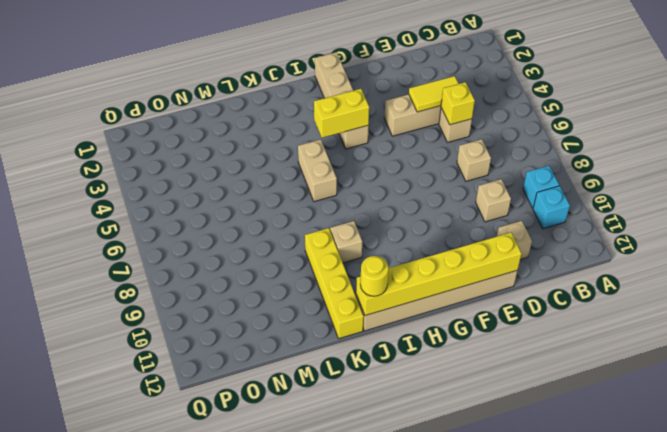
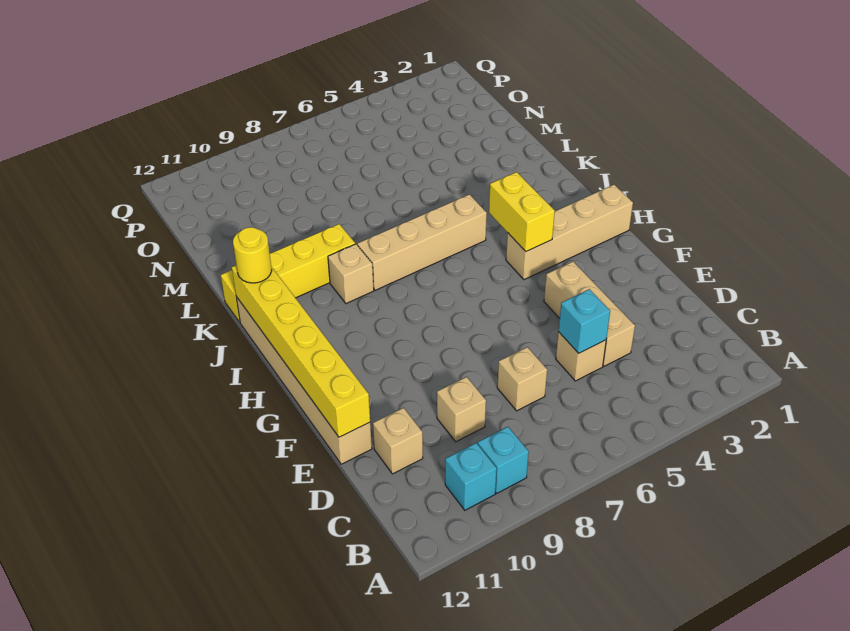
yellow tile D4:E4 level 2 -> none
yellow brick D5 level 2 -> cyan brick D5 level 2
tan brick J5:J6 level 1 -> tan brick J5:J8 level 1

